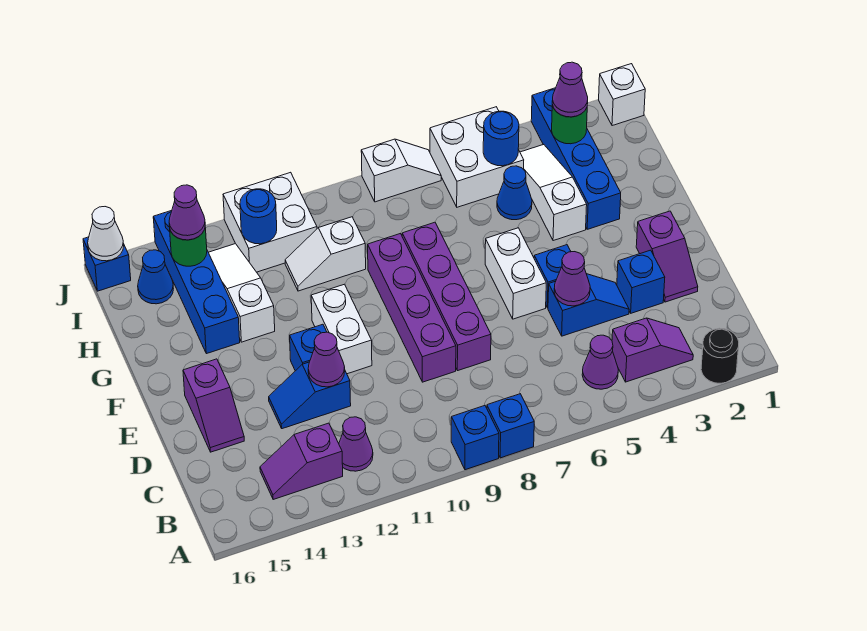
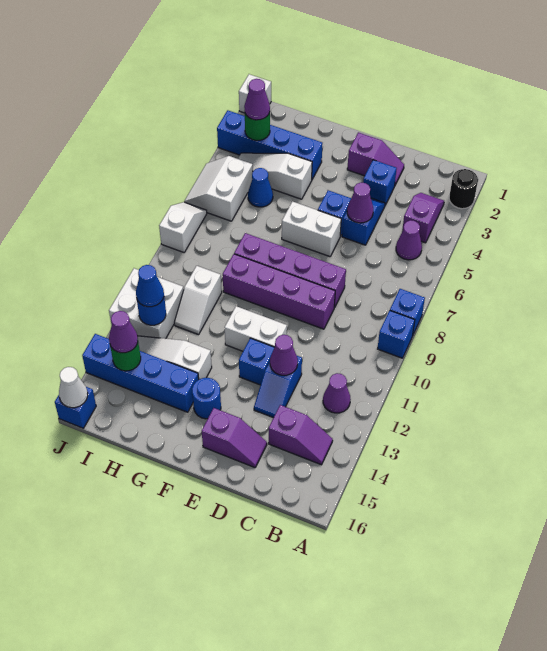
purple slope B13:B14 level 1 top 13 -> purple slope B14:C14 level 1 top C
white brick I5:J6 level 1 -> white slope I5:J6 level 1 top I
blue round brick I5 level 2 -> blue round brick F14 level 1
blue cone I15 level 1 -> blue cone I12 level 3

